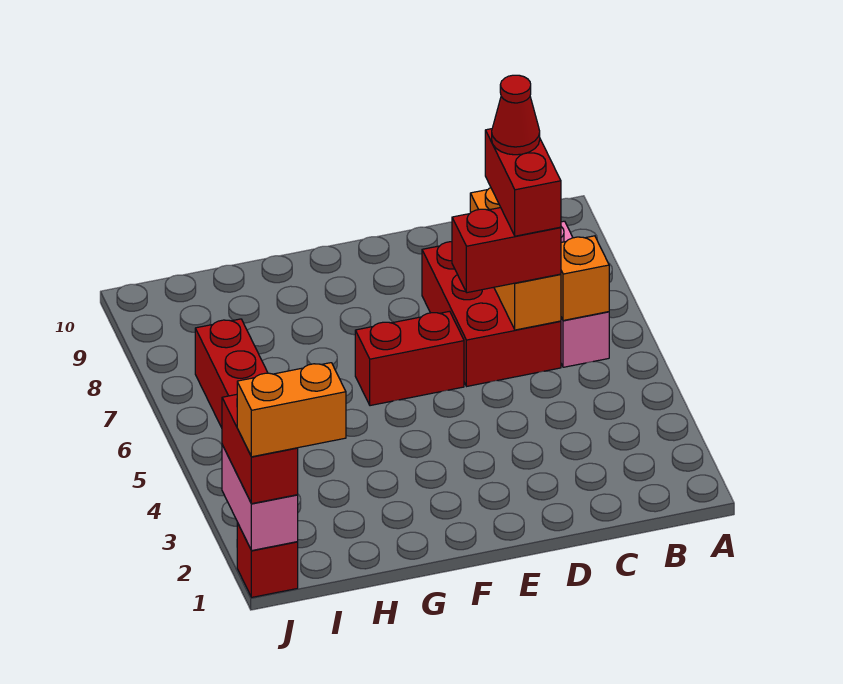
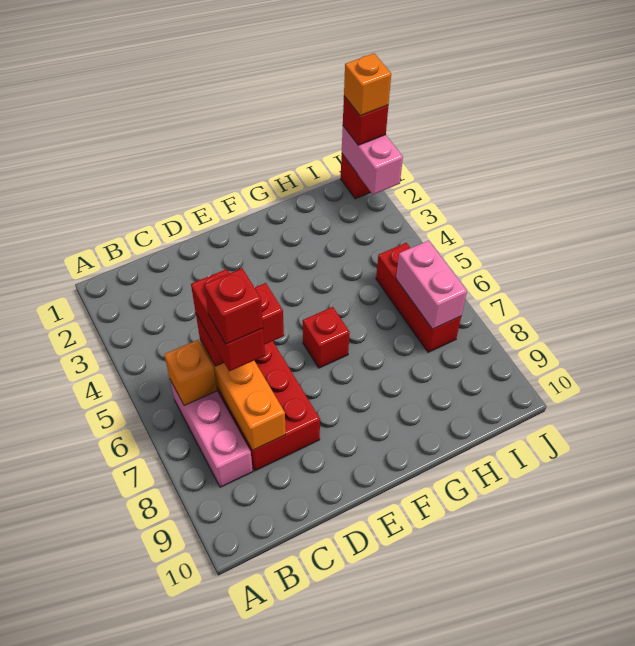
red cone C7 level 5 -> red brick C7 level 5
red brick E6:F6 level 1 -> red brick F6 level 1
orange brick I1:J1 level 4 -> orange brick J1 level 4
none -> pink brick I6:I7 level 2
red brick J1:J2 level 3 -> red brick J1 level 3

